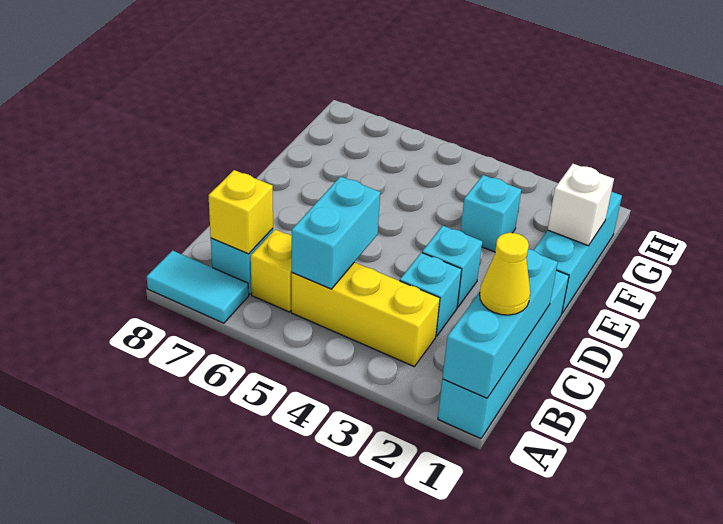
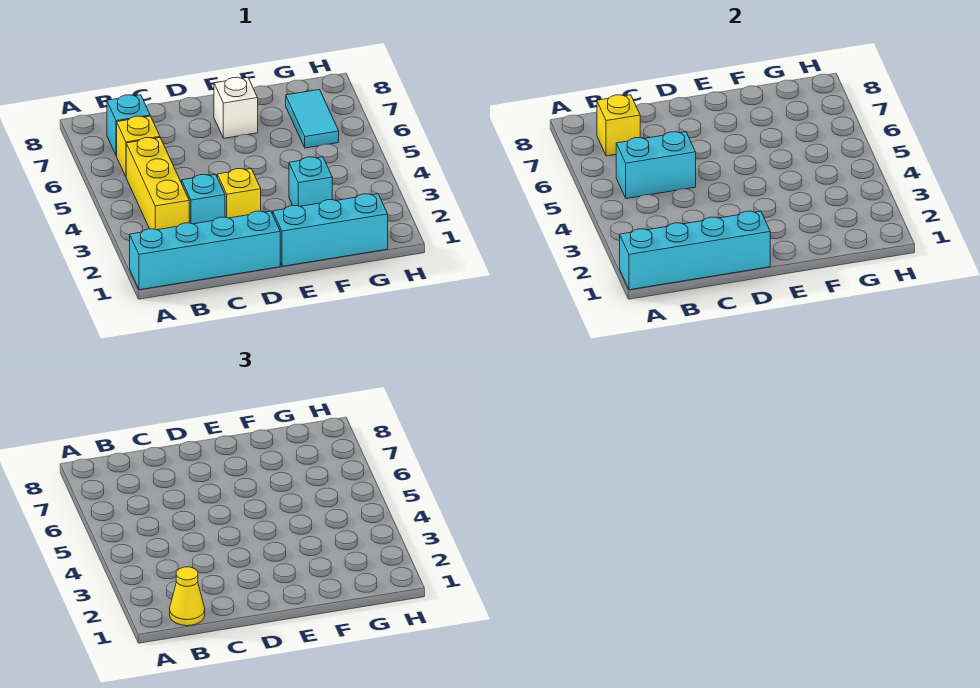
cyan brick A1:C1 level 2 -> cyan brick A1:D1 level 2
cyan tile A7:A8 level 1 -> cyan tile G6:G7 level 1
cyan brick D3 level 1 -> yellow brick D3 level 1
white brick F1 level 2 -> white brick E7 level 1

